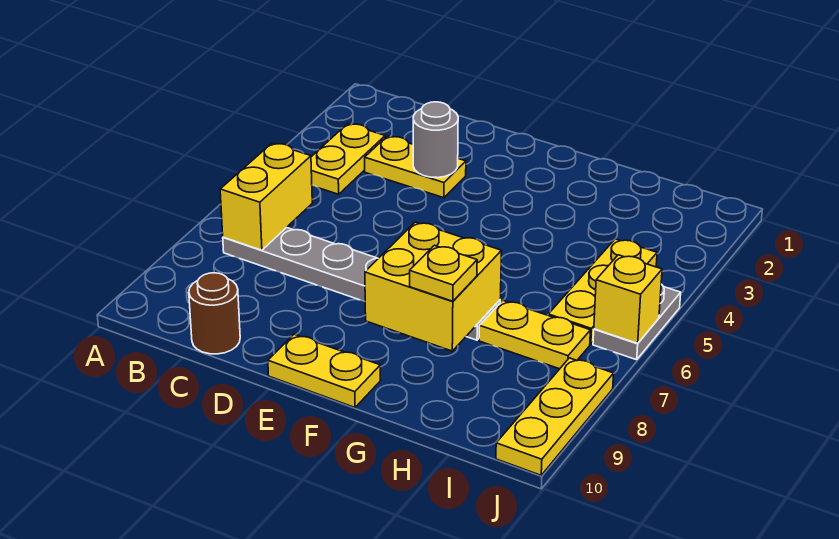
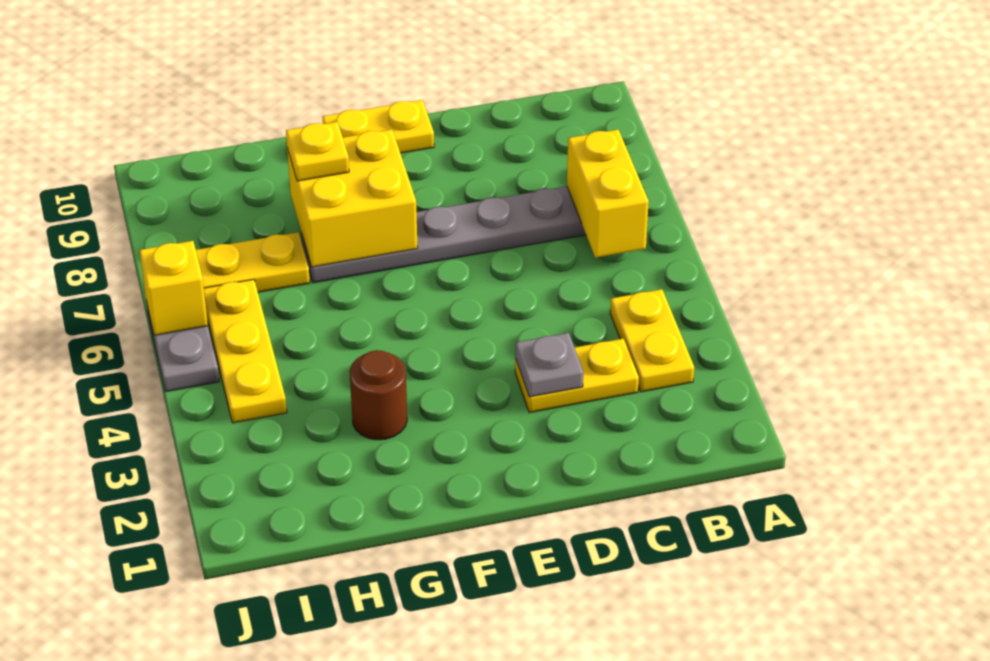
brown round brick C10 level 1 -> brown round brick G3 level 1
grey round brick D3 level 2 -> grey plate D3 level 2
yellow plate J8:J10 level 1 -> none

